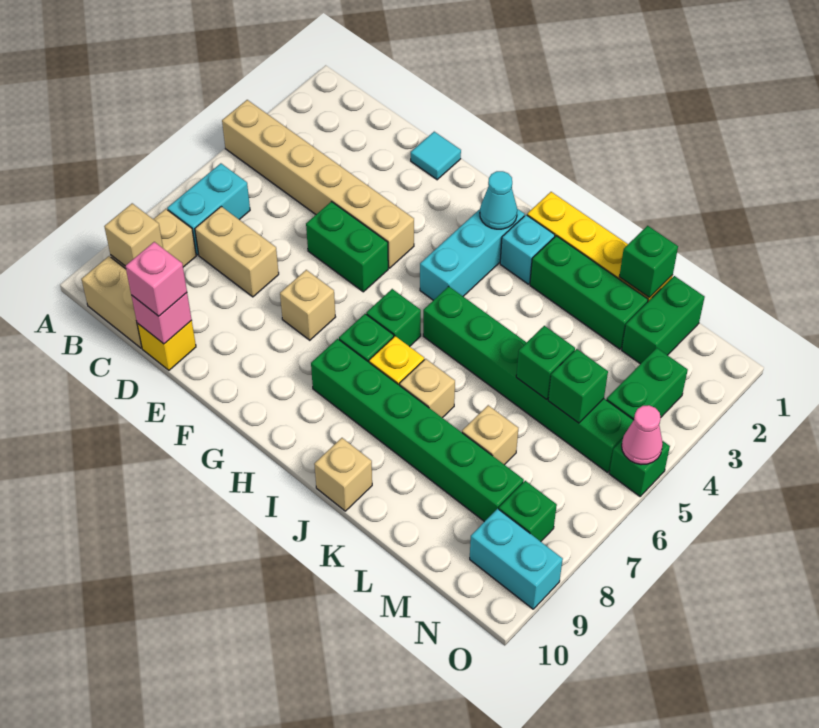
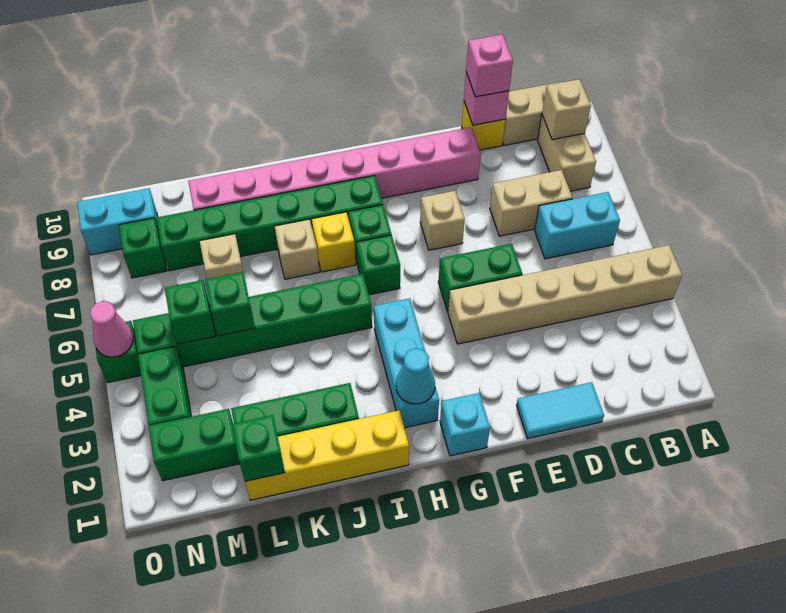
cyan brick B6:B7 level 1 -> cyan brick B6:C6 level 1
cyan tile E1 level 1 -> cyan tile D1:E1 level 1
none -> pink brick E9:L9 level 1
cyan brick I2 level 1 -> cyan brick G1 level 1
tan brick J10 level 1 -> none
green brick M1:M2 level 1 -> green brick M2:N2 level 1

